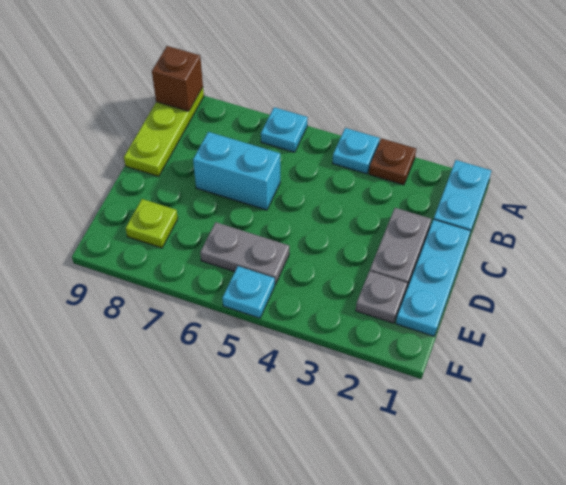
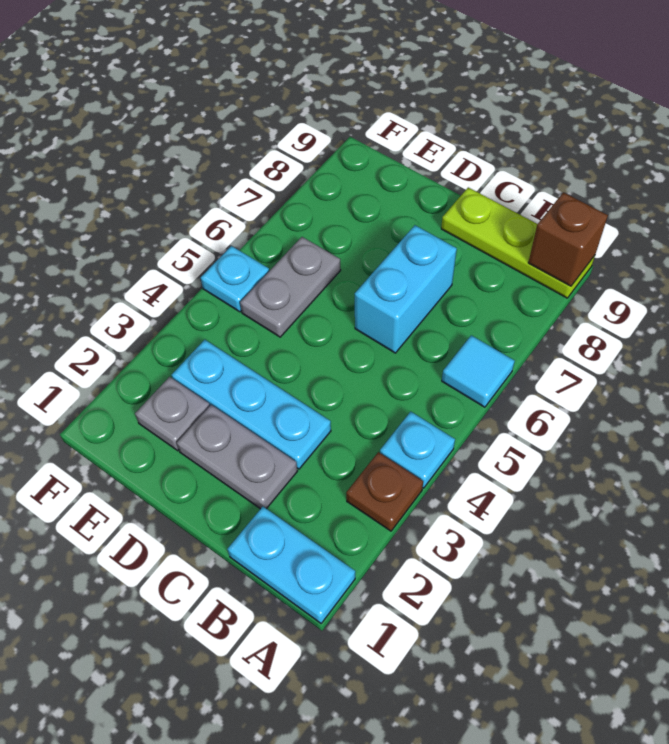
cyan plate A6 level 1 -> cyan tile A6 level 1
cyan plate C1:E1 level 1 -> cyan plate C3:E3 level 1
lime plate E8 level 1 -> none

